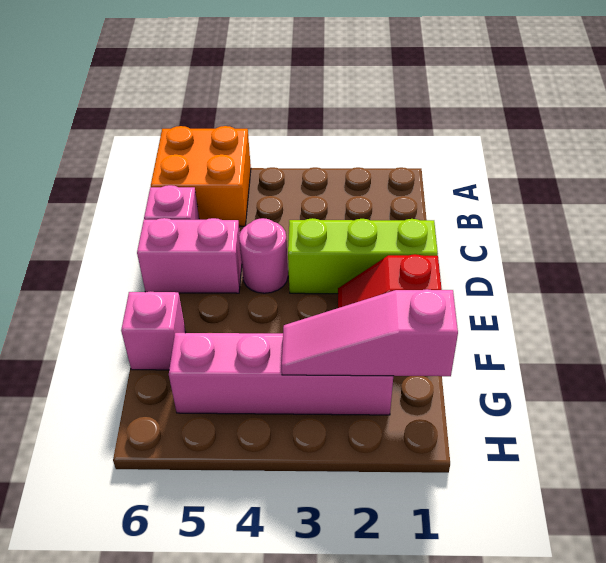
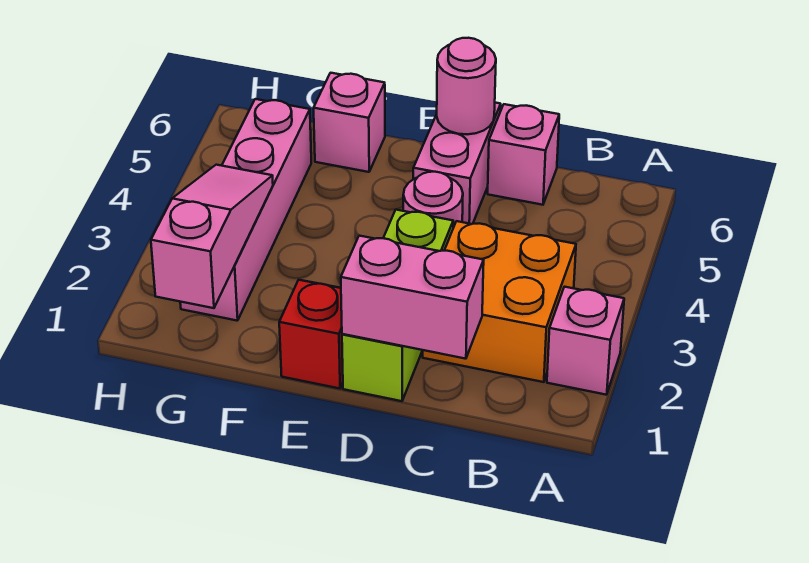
none -> pink brick A2 level 1
orange brick A5:B6 level 1 -> orange brick B2:C3 level 1
none -> pink brick C1:D1 level 2
none -> pink round brick D6 level 2

